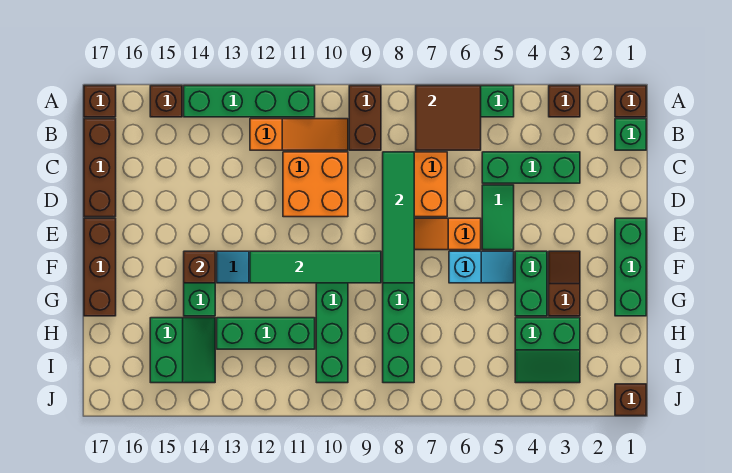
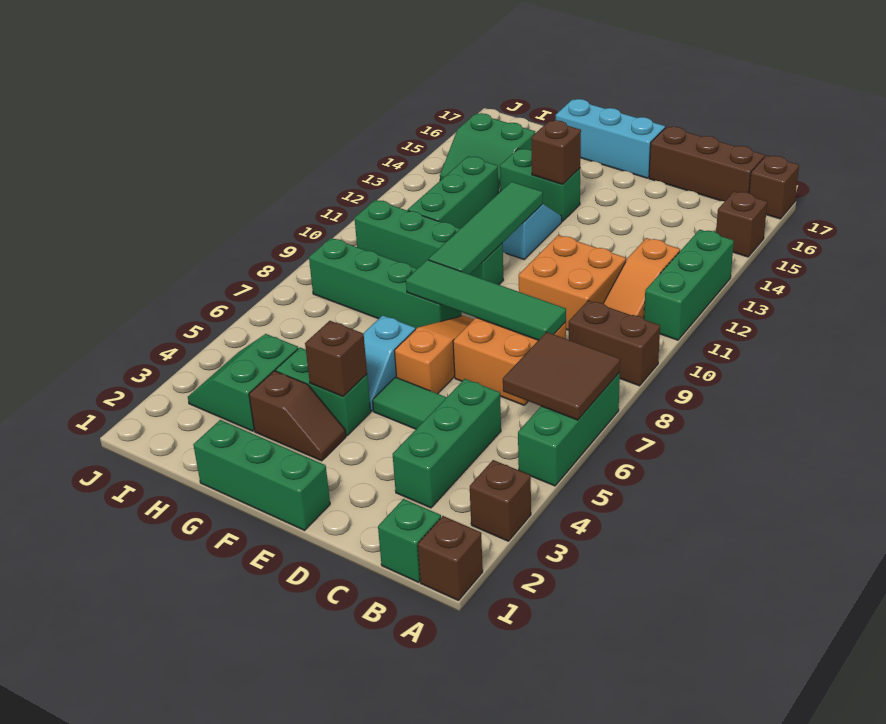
green brick A11:A14 level 1 -> green brick A11:A13 level 1
brown brick E17:G17 level 1 -> cyan brick E17:G17 level 1
brown brick J1 level 1 -> brown brick F4 level 2

